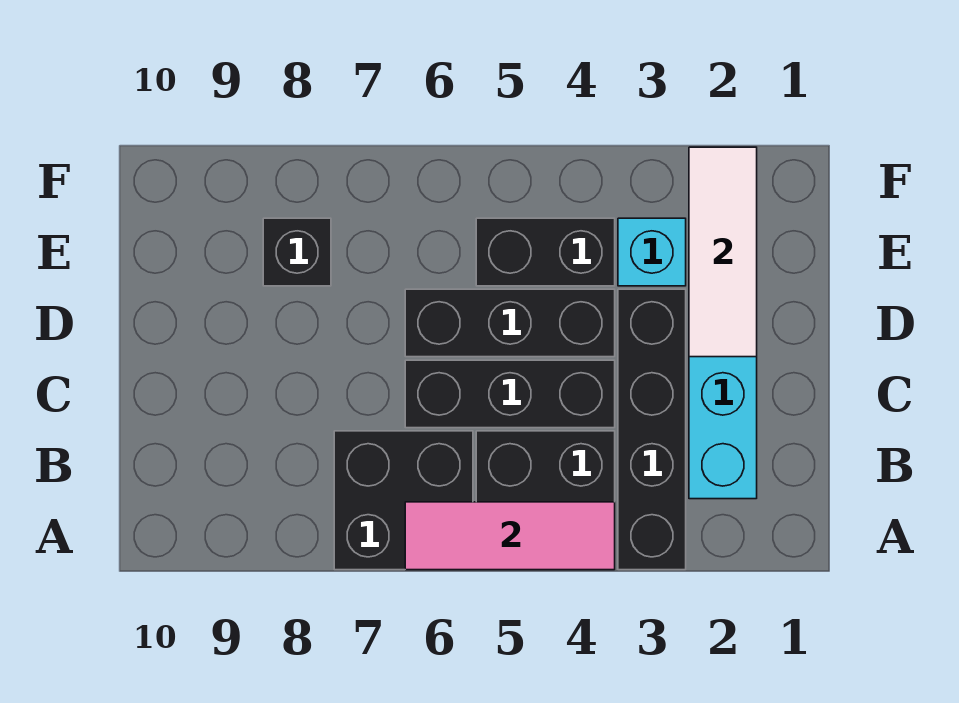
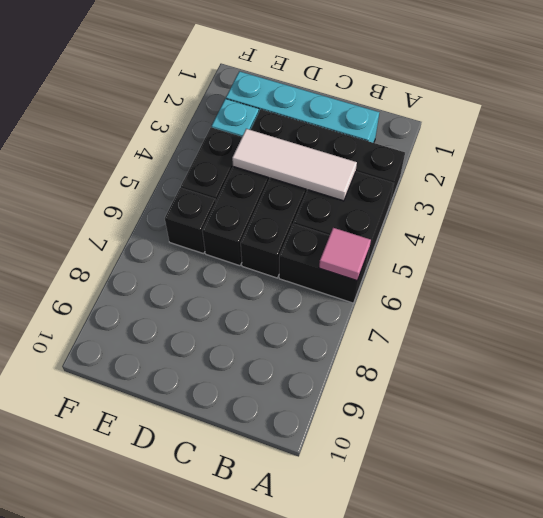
pink tile A4:A6 level 2 -> pink tile A6 level 2
black brick A6:B7 level 1 -> black brick A6:B6 level 1
white tile D2:F2 level 2 -> white tile B4:D4 level 2
black brick E8 level 1 -> black brick E6 level 1

